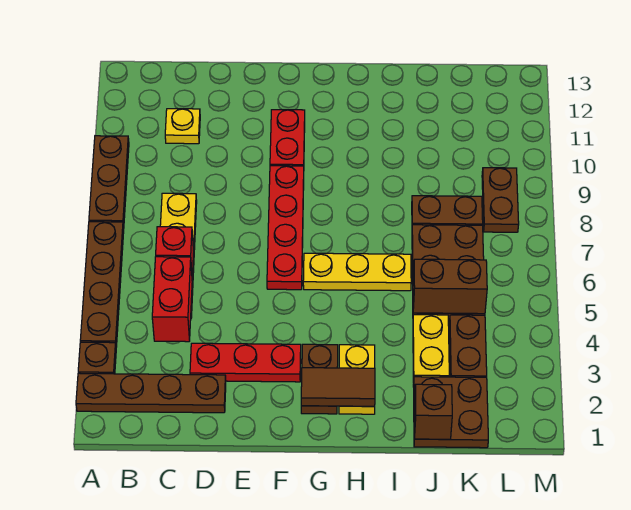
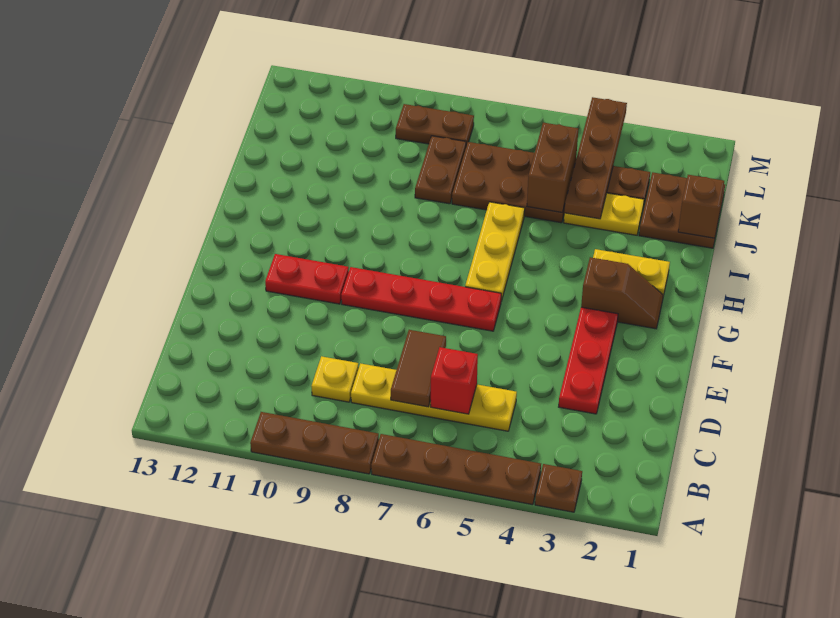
brown plate A2:D2 level 1 -> brown plate J4:M4 level 2
red brick C4:C5 level 2 -> none
yellow plate C11 level 1 -> yellow plate C9 level 1
brown plate G2:G3 level 1 -> brown slope G2:G3 level 1 top 3
brown tile G2:H2 level 2 -> brown tile C7:D7 level 2

